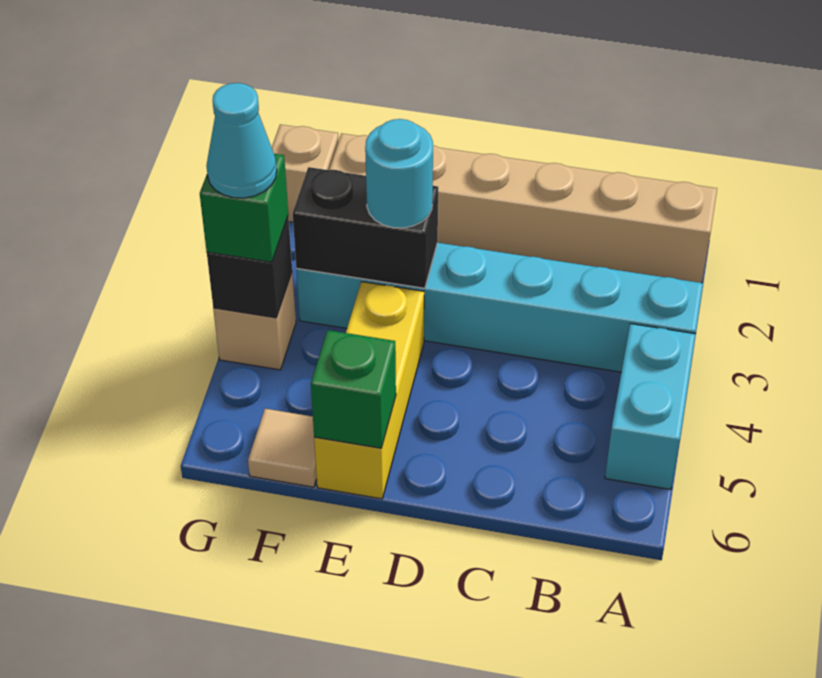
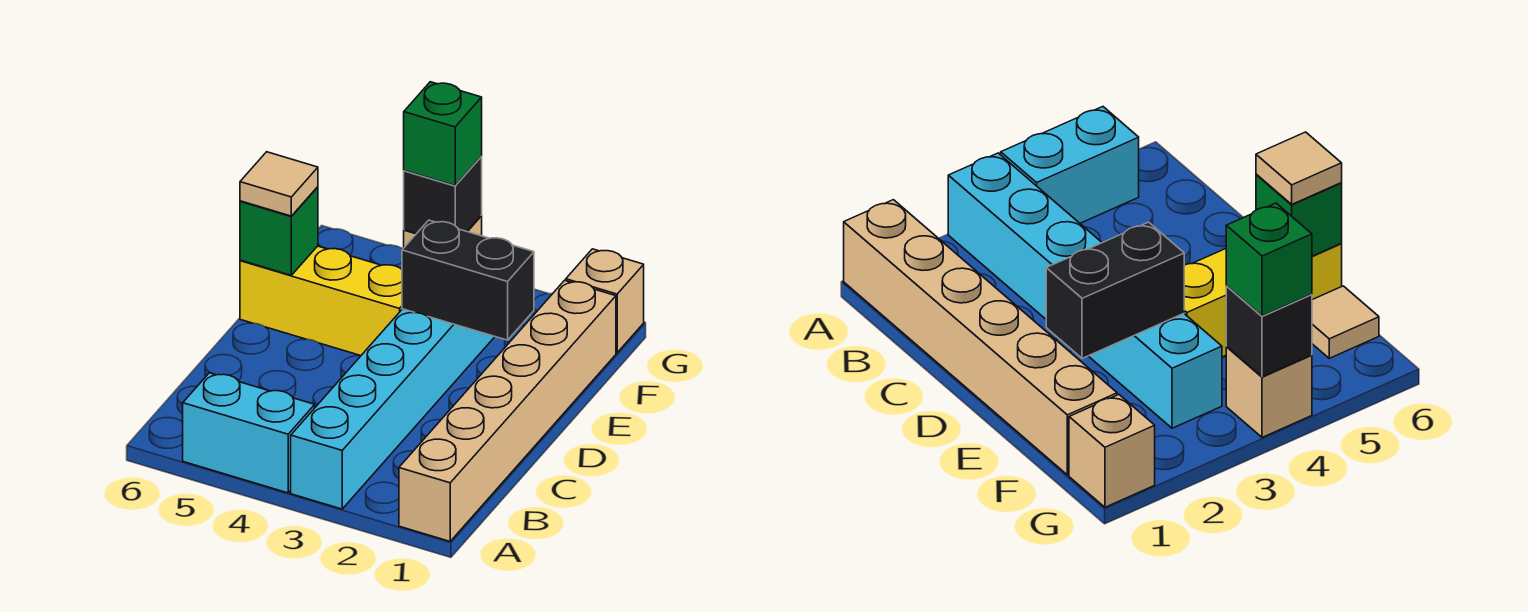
black brick E3:F3 level 2 -> black brick E2:E3 level 2
cyan round brick E3 level 3 -> none
none -> tan tile E6 level 3
cyan cone G4 level 4 -> none

